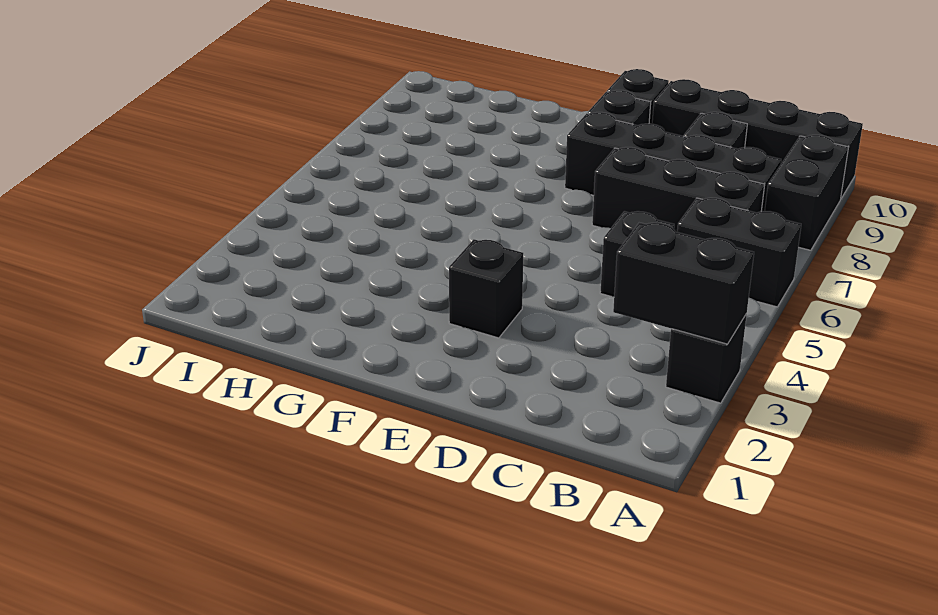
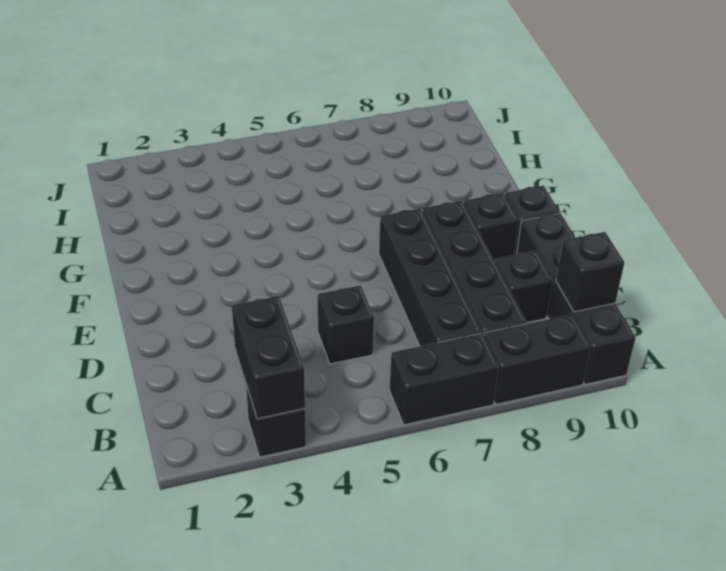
black brick A6:B6 level 1 -> black brick A6:A7 level 1
black brick B7:D7 level 1 -> black brick B7:E7 level 1
black brick E3 level 1 -> black brick B10 level 2

